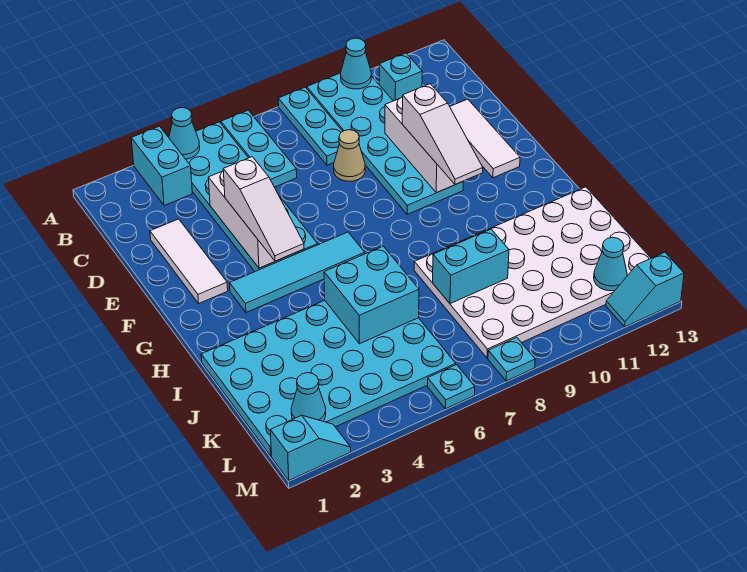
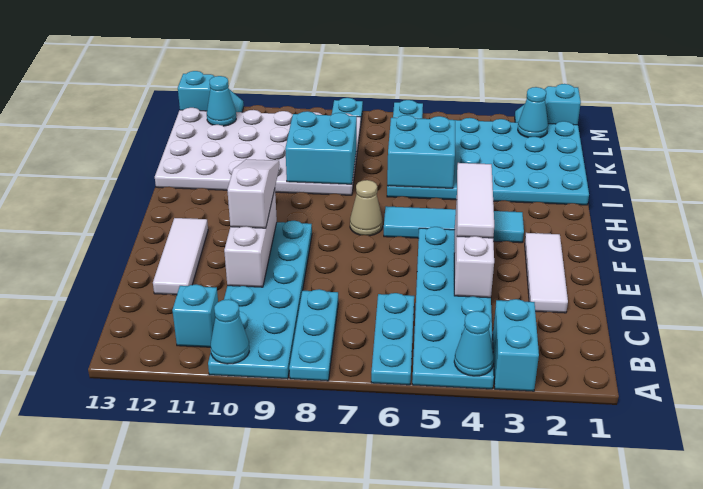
tan cone D8 level 1 -> tan cone G7 level 1
white slope E4:G4 level 3 top E -> white tile E4:G4 level 3
cyan brick J8:J9 level 2 -> cyan brick I8:J9 level 2

